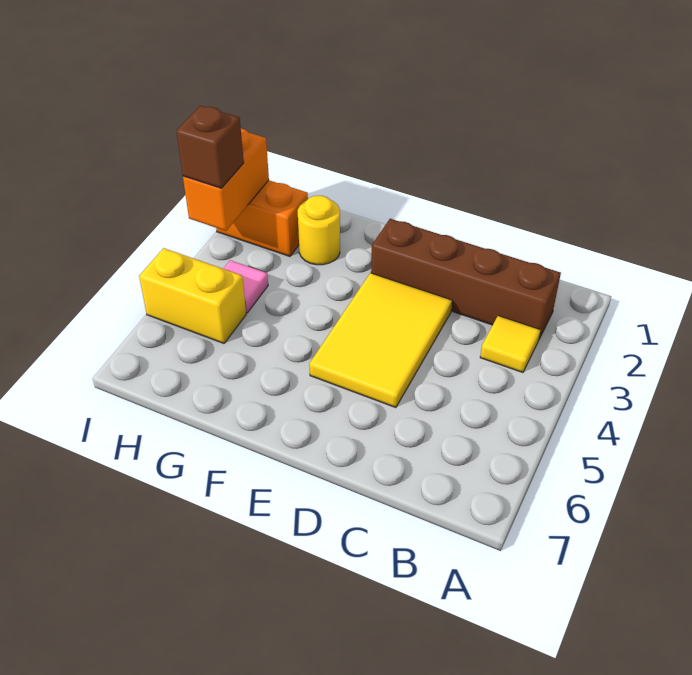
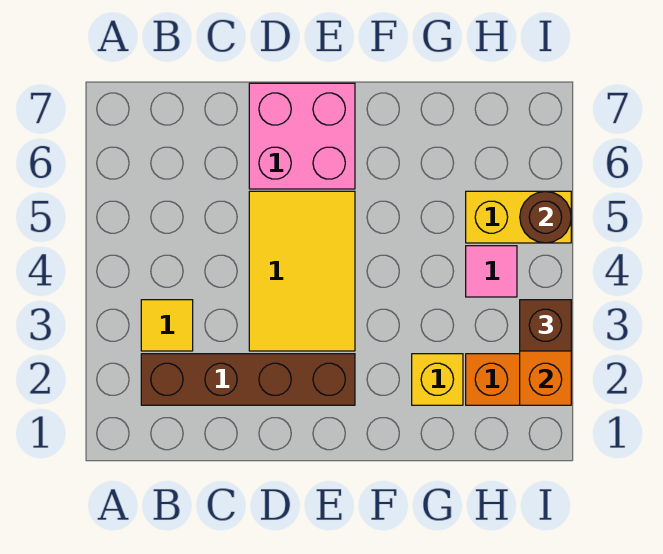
none -> pink brick D6:E7 level 1
yellow round brick G2 level 1 -> yellow brick G2 level 1
none -> brown round brick I5 level 2

